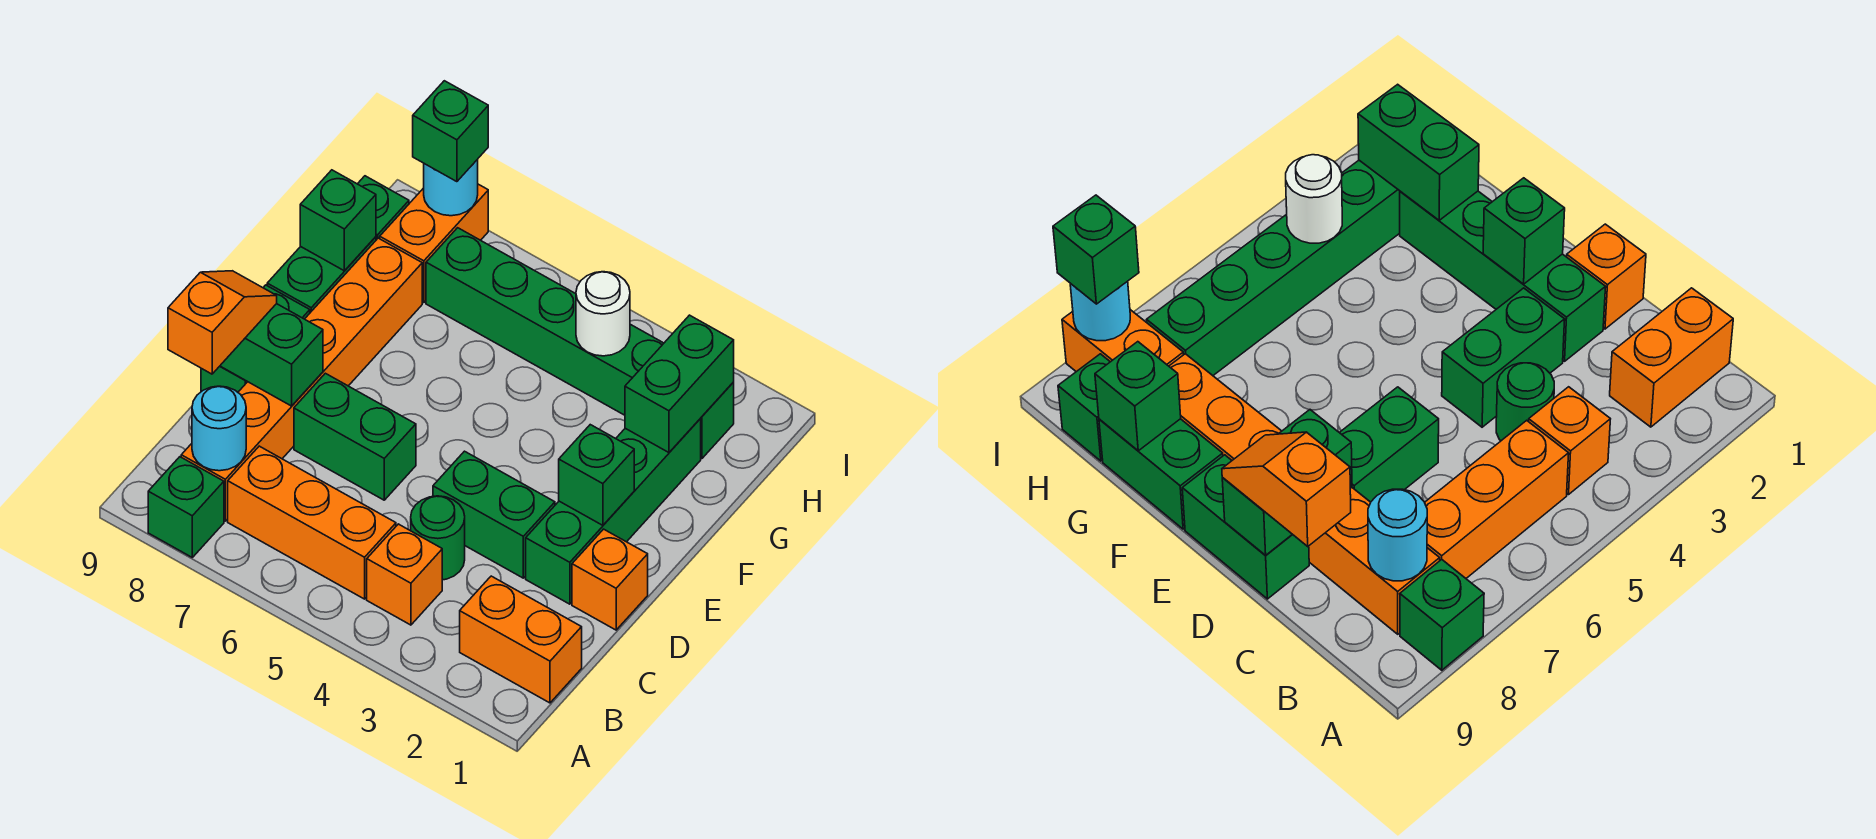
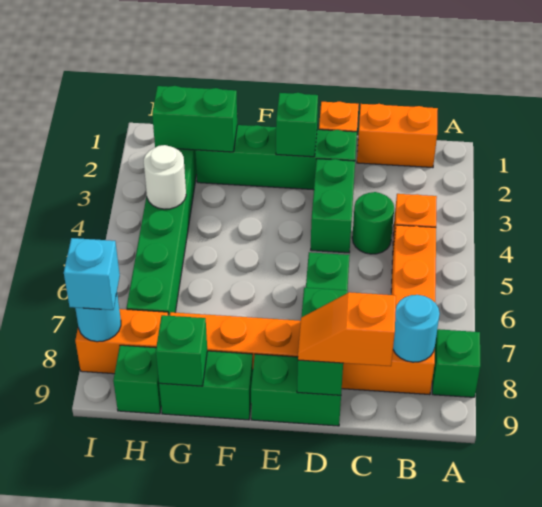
orange brick B1:B2 level 1 -> orange brick B1:C1 level 1
green brick I8 level 3 -> cyan brick I8 level 3

